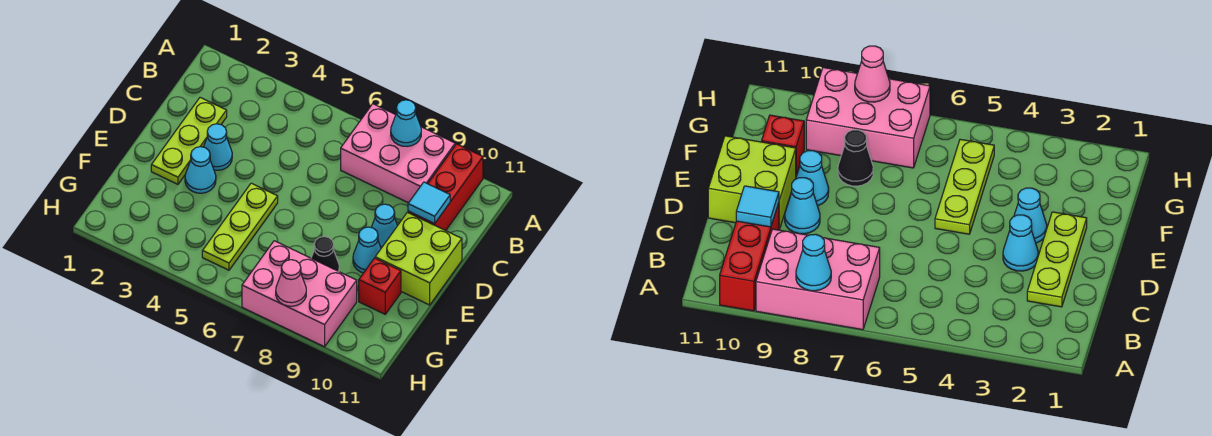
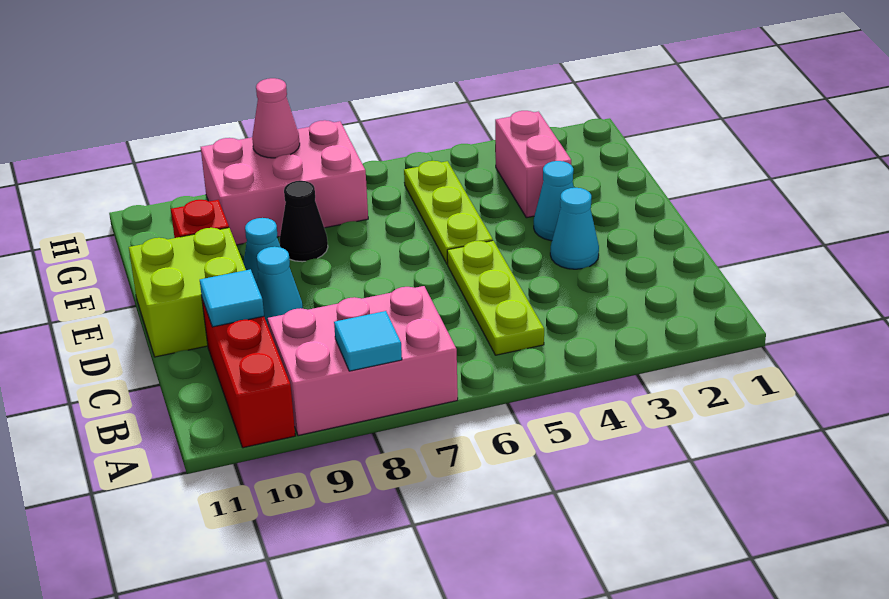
cyan cone A8 level 2 -> cyan tile A8 level 2
lime plate C2:E2 level 1 -> lime plate B5:D5 level 1
none -> pink brick F3:G3 level 1

